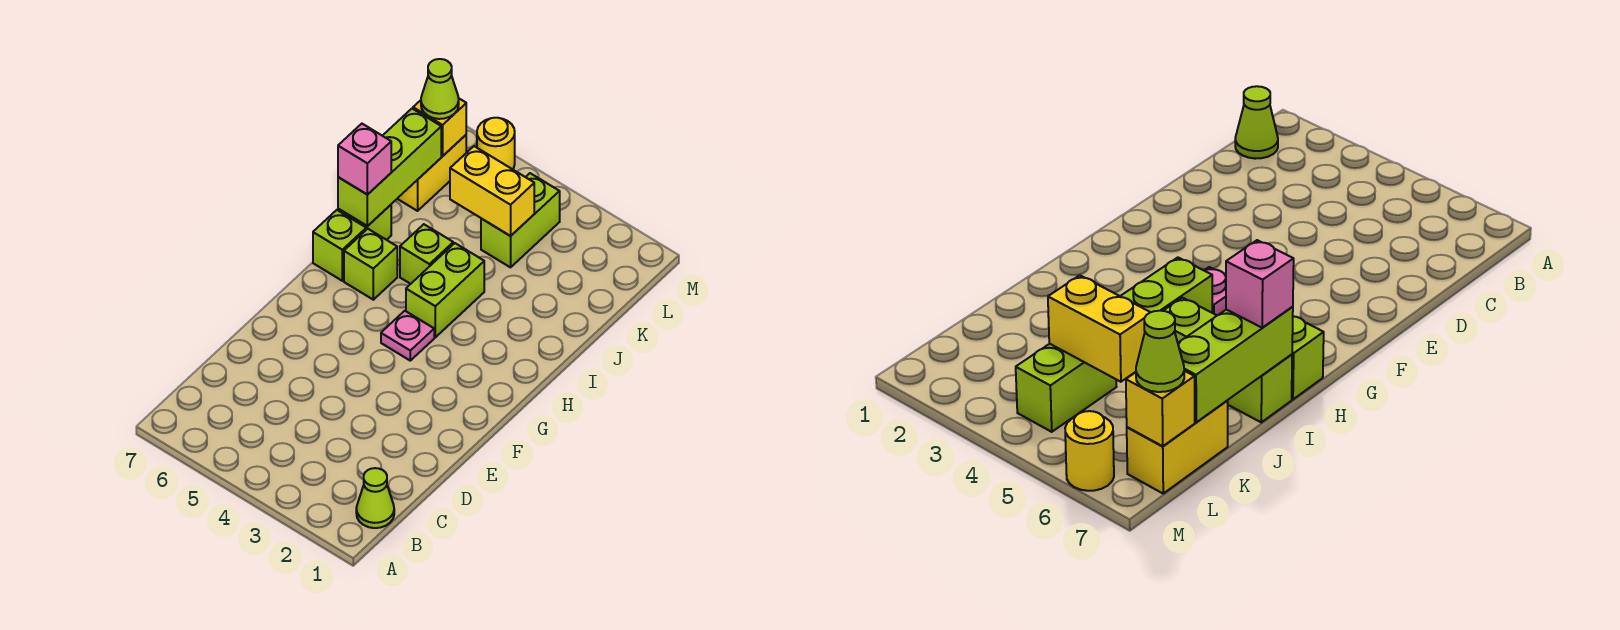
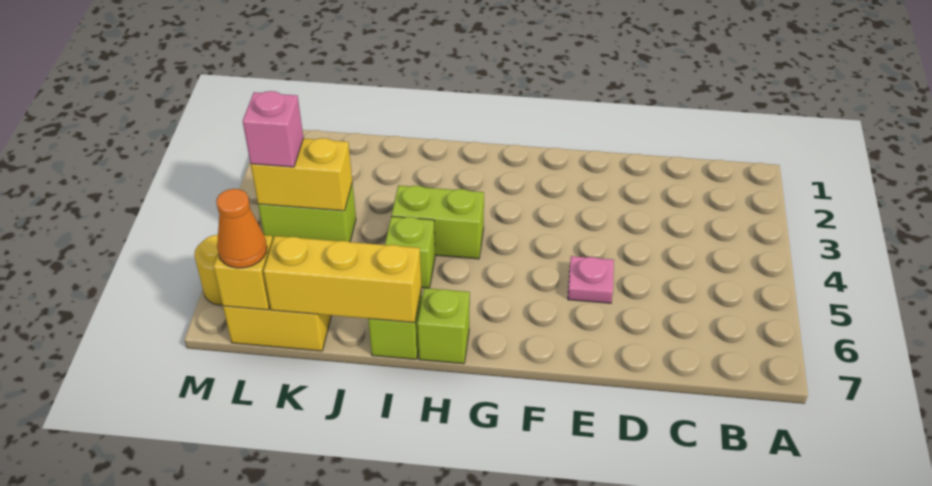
lime cone B1 level 1 -> none
pink plate G4 level 1 -> pink plate E5 level 1
lime brick H6 level 1 -> none
lime brick I7:K7 level 2 -> yellow brick I7:K7 level 2
pink brick I7 level 3 -> pink brick L4 level 3
yellow brick K4:K5 level 2 -> yellow brick K4:L4 level 2
lime cone L7 level 3 -> orange cone L7 level 3

